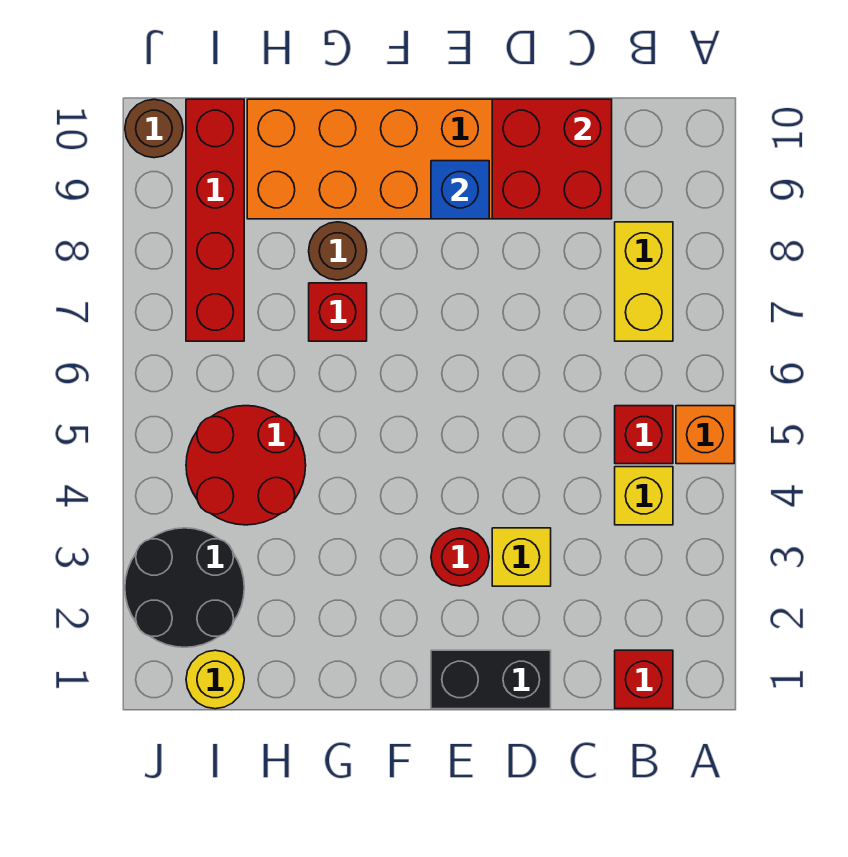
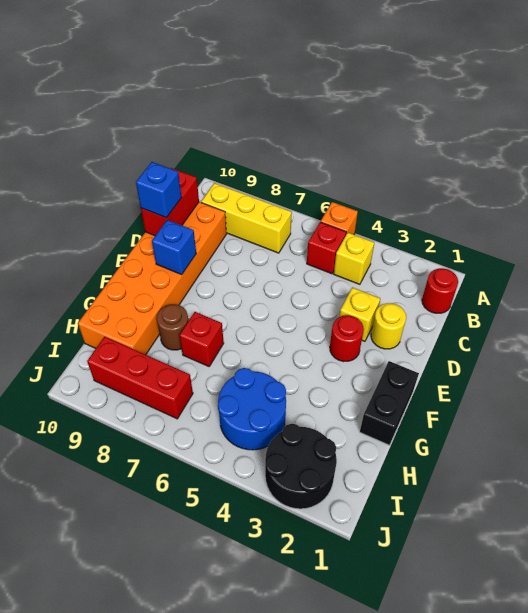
red brick B1 level 1 -> red round brick B1 level 1
yellow brick B7:B8 level 1 -> yellow brick B7:B9 level 1
red brick C9:D10 level 2 -> red brick C10:D10 level 2
black brick D1:E1 level 1 -> black brick F1:G1 level 1
none -> blue brick D10 level 3
red round brick H4:I5 level 1 -> blue round brick H4:I5 level 1
yellow round brick I1 level 1 -> yellow round brick D2 level 1
red brick I7:I10 level 1 -> red brick I7:I9 level 1
brown round brick J10 level 1 -> none

